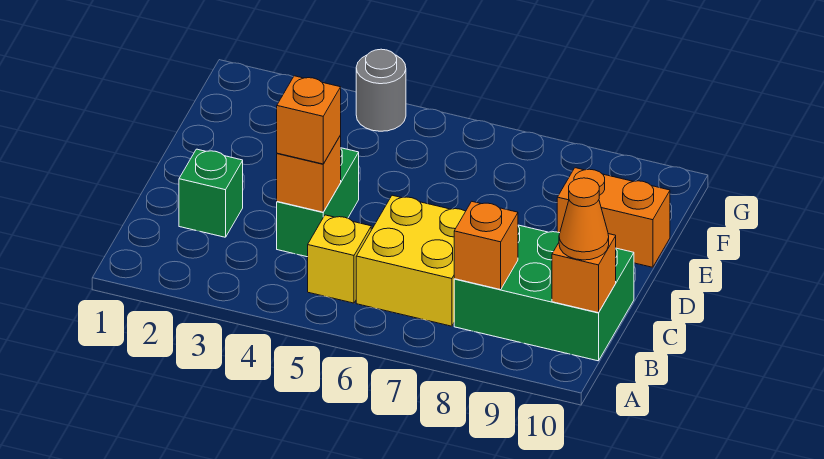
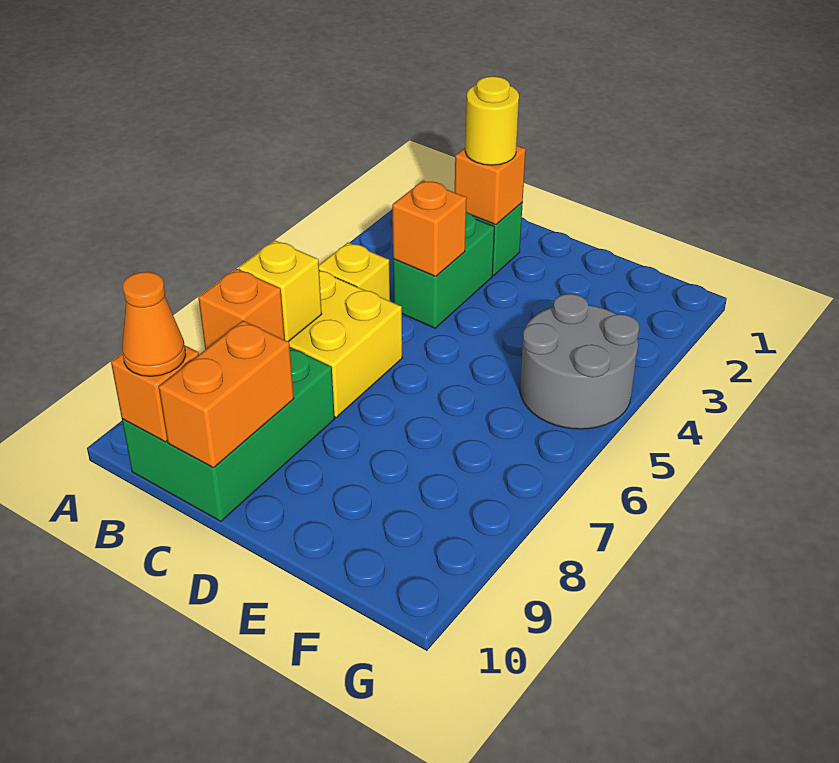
none -> yellow brick B7 level 2
none -> yellow round brick C2 level 3
green brick C4:D4 level 1 -> green brick C3:C4 level 1
orange brick C4 level 3 -> orange brick C2 level 2
orange brick E9:E10 level 1 -> orange brick C9:C10 level 2
grey round brick G4 level 1 -> grey round brick F4:G5 level 1

